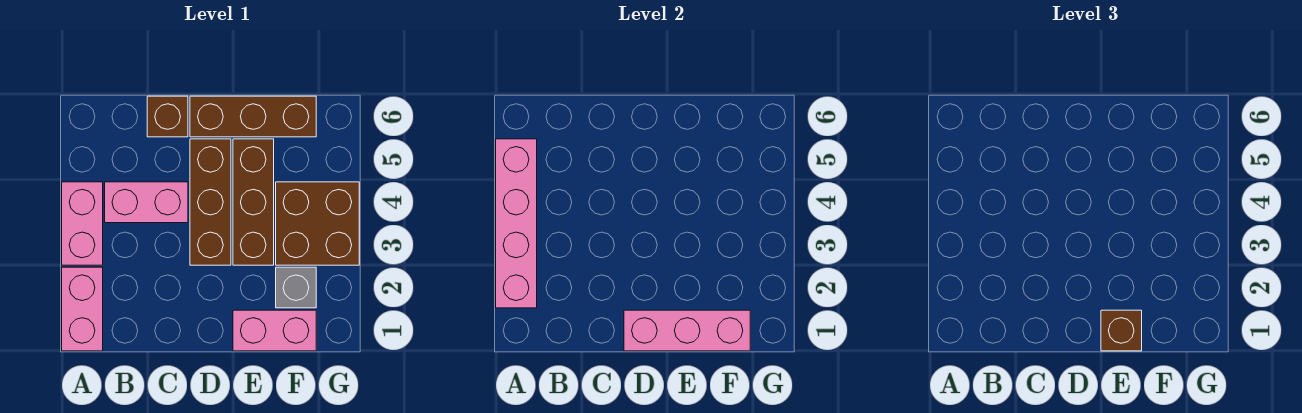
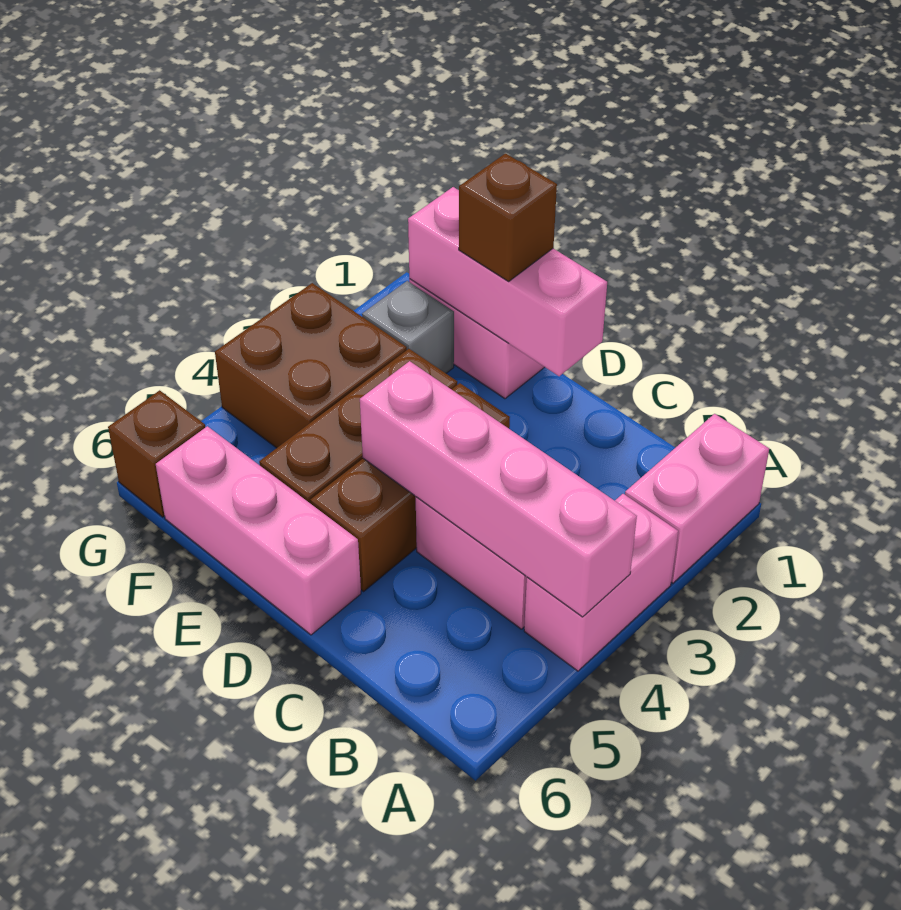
pink brick A2:A5 level 2 -> pink brick A4:D4 level 2
brown brick C6 level 1 -> brown brick G6 level 1
brown brick D6:F6 level 1 -> pink brick D6:F6 level 1

